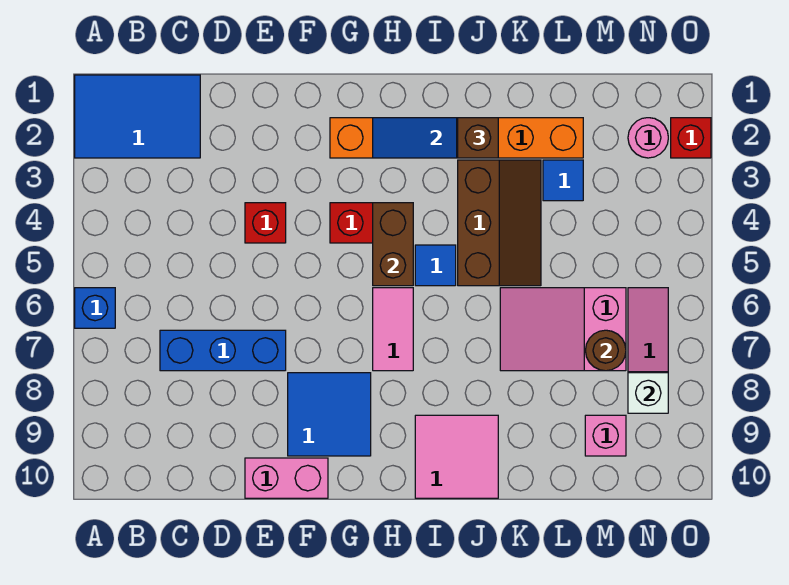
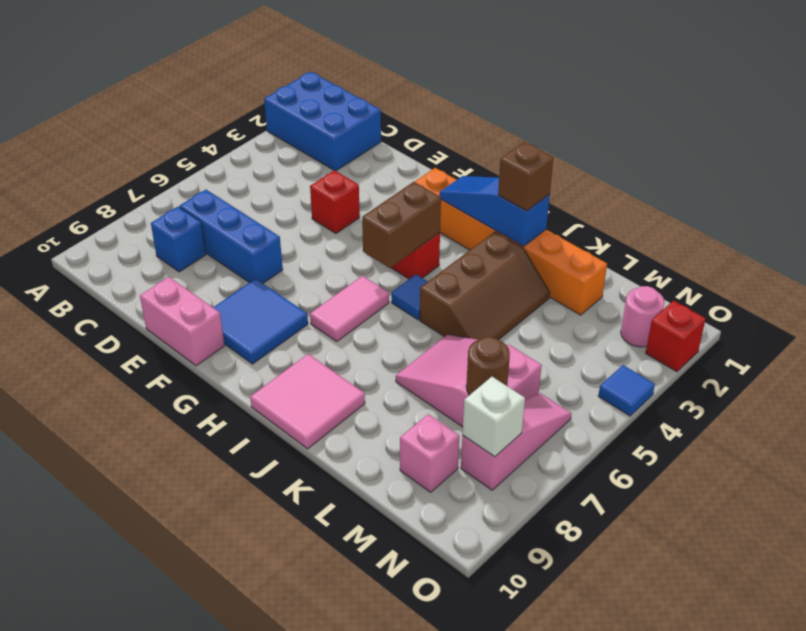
blue tile A1:C2 level 1 -> blue brick A1:C2 level 1
blue brick A6 level 1 -> blue brick C8 level 1
blue tile L3 level 1 -> blue tile O4 level 1

